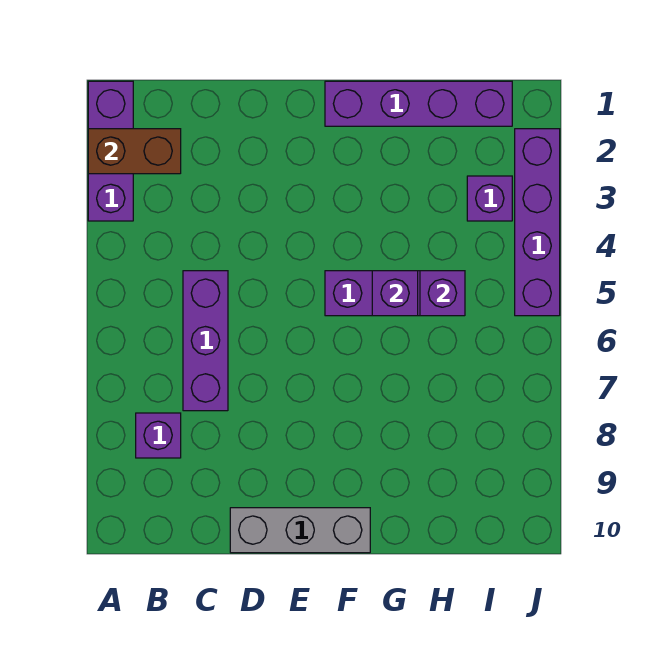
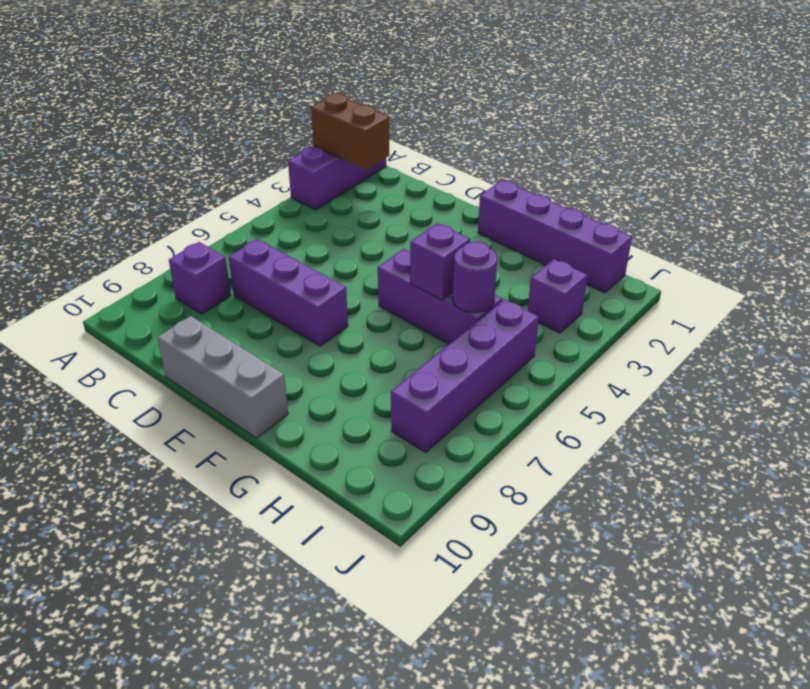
purple brick C5:C7 level 1 -> purple brick C7:E7 level 1
purple brick H5 level 2 -> purple round brick H5 level 2
purple brick J2:J5 level 1 -> purple brick I5:I8 level 1

